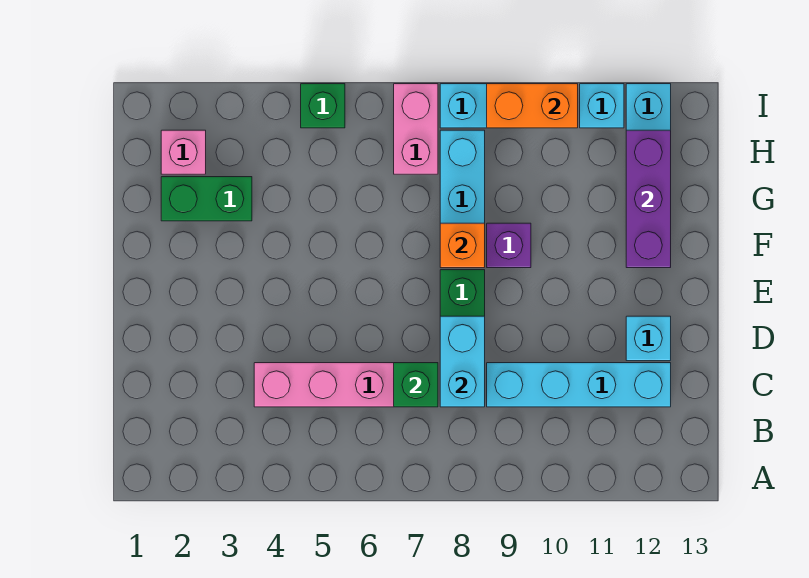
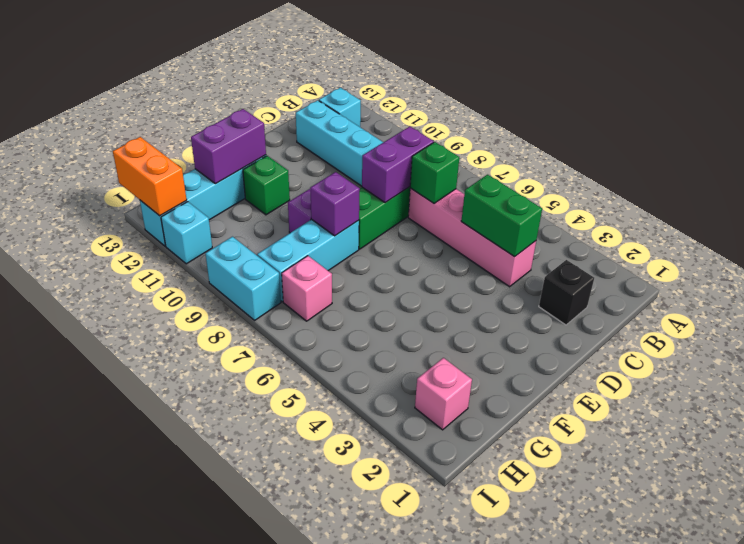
none -> black brick C2 level 1
cyan brick C8:D8 level 2 -> purple brick C8:D8 level 2
cyan brick D12 level 1 -> cyan brick B12 level 1
orange brick F8 level 2 -> purple brick F8 level 2
purple brick F12:H12 level 2 -> purple brick F12:G12 level 2
green brick G2:G3 level 1 -> green brick C4:C5 level 2
pink brick H7:I7 level 1 -> pink brick H7 level 1
green brick I5 level 1 -> green brick F11 level 1
orange brick I9:I10 level 2 -> orange brick I12:I13 level 2

